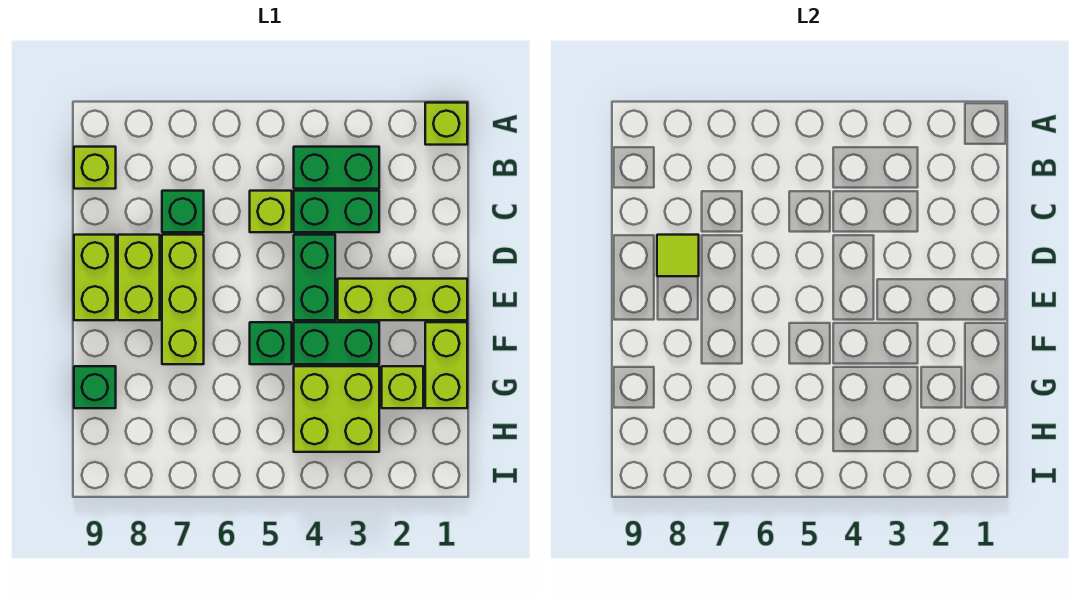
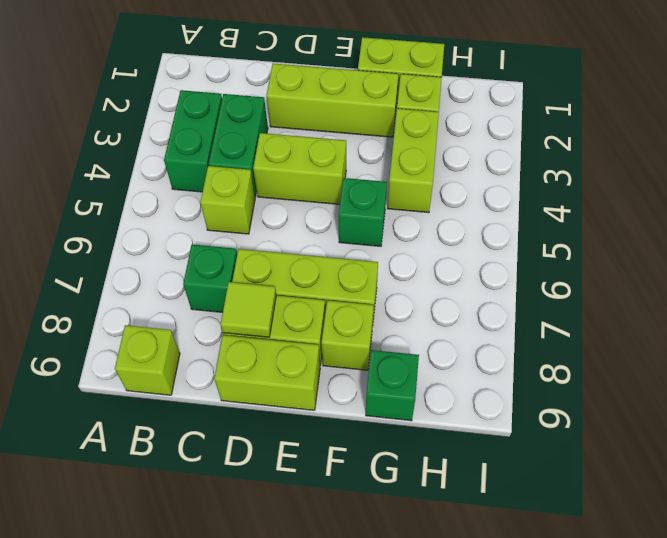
lime brick A1 level 1 -> lime brick F8 level 1
green brick D4:E4 level 1 -> lime brick D4:E4 level 1
lime brick E1:E3 level 1 -> lime brick D2:F2 level 1
green brick F3:F4 level 1 -> none
lime brick G3:H4 level 1 -> lime brick G3:G4 level 1

